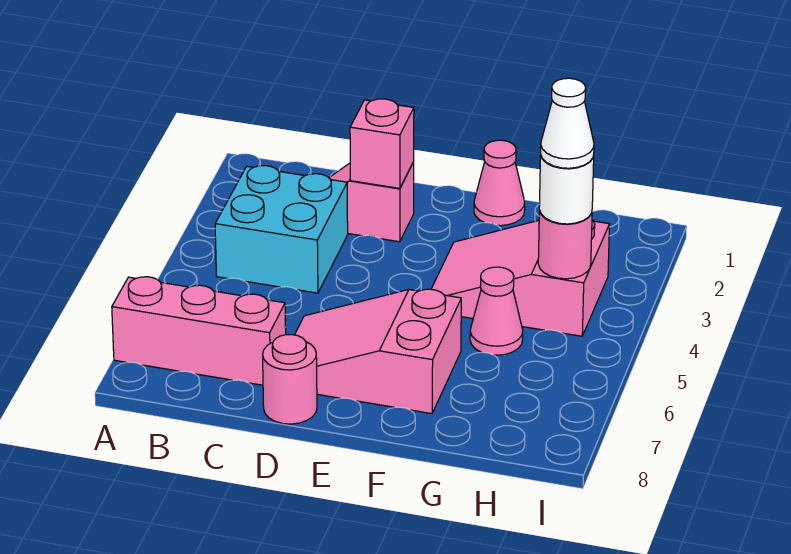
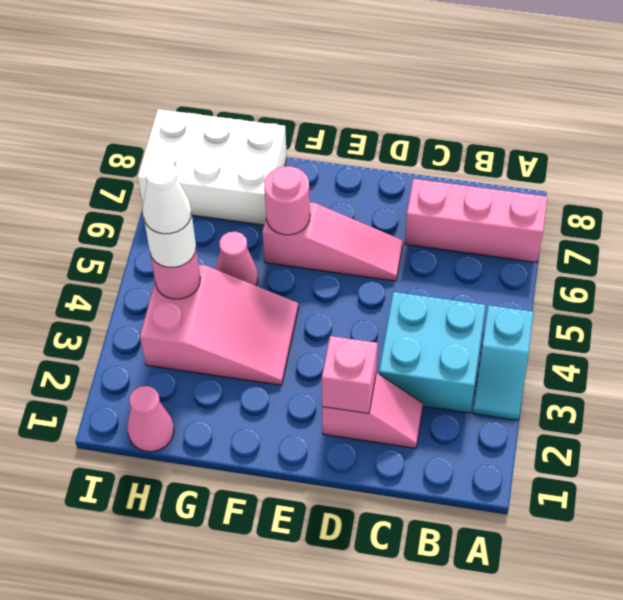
none -> cyan slope A3:A4 level 1 top 4
pink slope D6:F7 level 1 top F -> pink slope D6:F6 level 1 top F
pink round brick D8 level 1 -> pink round brick F6 level 2
pink cone F1 level 1 -> pink cone H1 level 1
none -> white brick G7:I8 level 1

